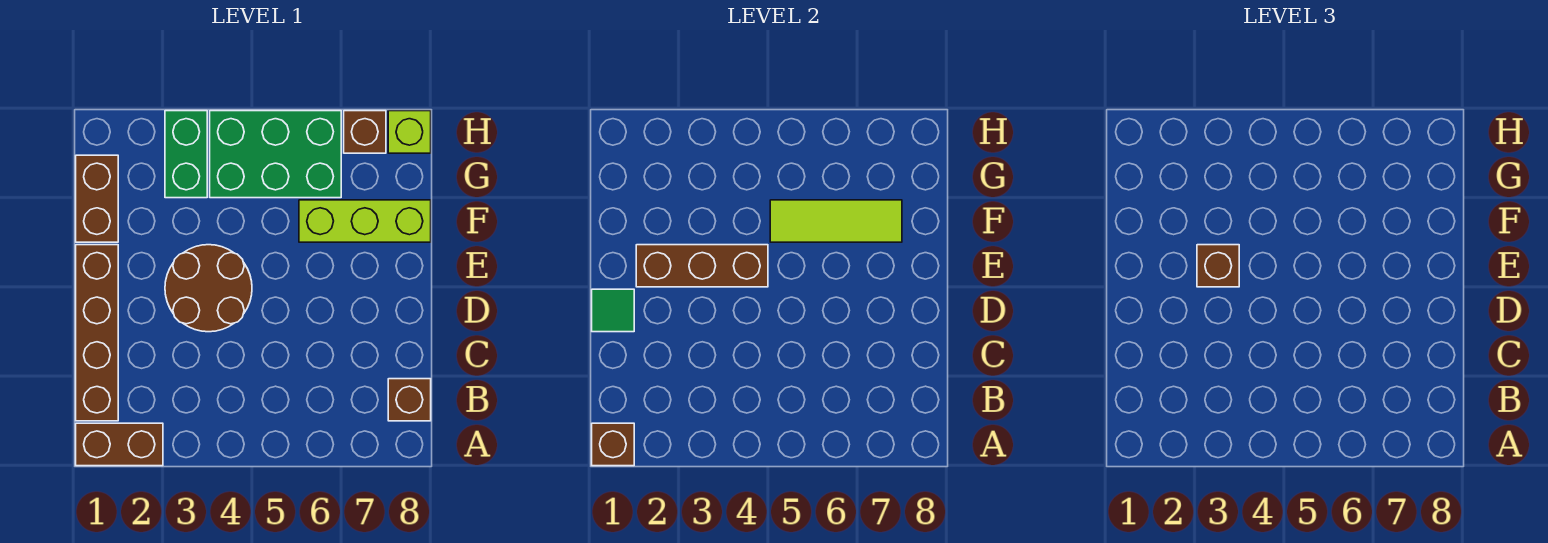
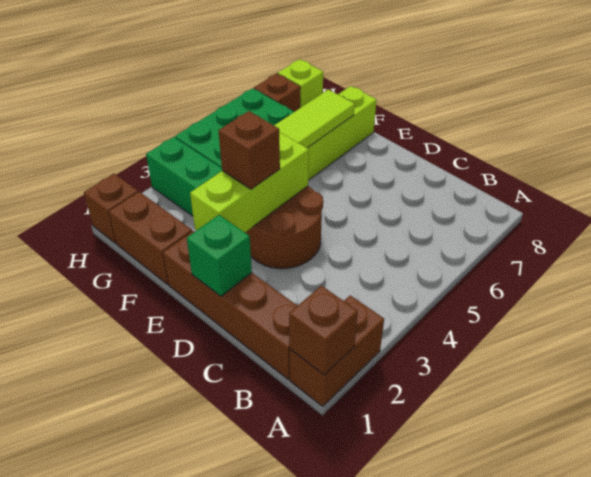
brown brick B8 level 1 -> brown brick H1 level 1
green tile D1 level 2 -> green brick D1 level 2
brown brick E2:E4 level 2 -> lime brick E2:E4 level 2

